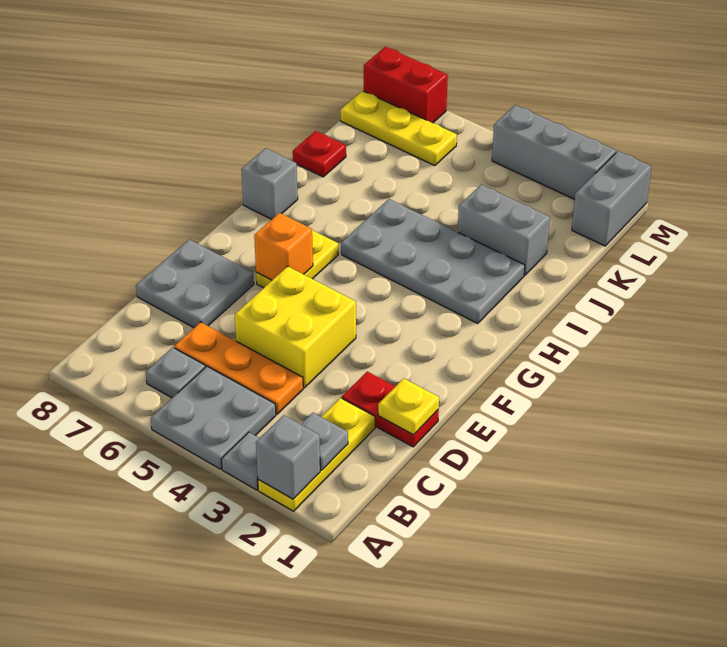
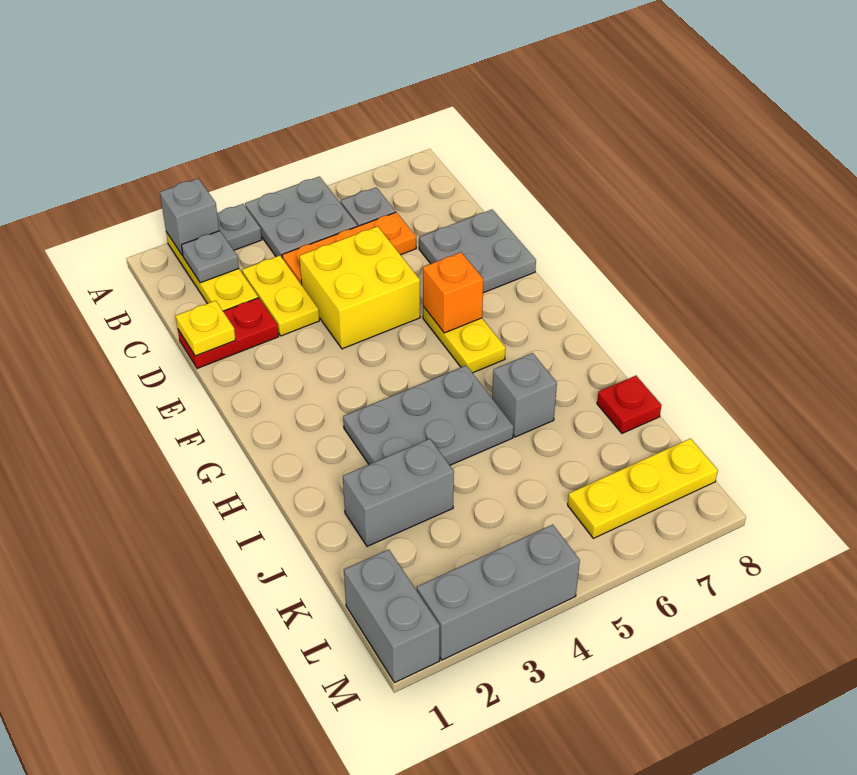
none -> yellow plate C3:D3 level 1
grey plate H2:I5 level 1 -> grey plate H3:I5 level 1
grey brick H8 level 1 -> grey brick I6 level 1
red brick M7:M8 level 1 -> none

